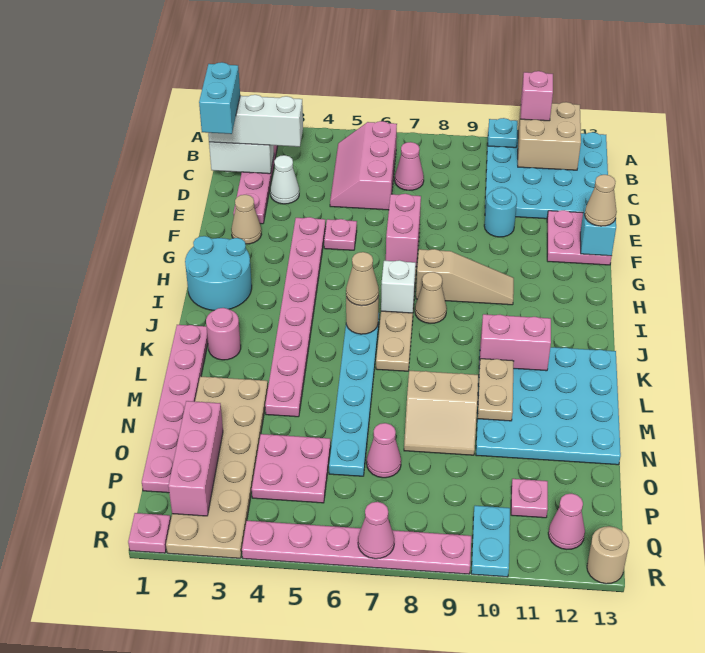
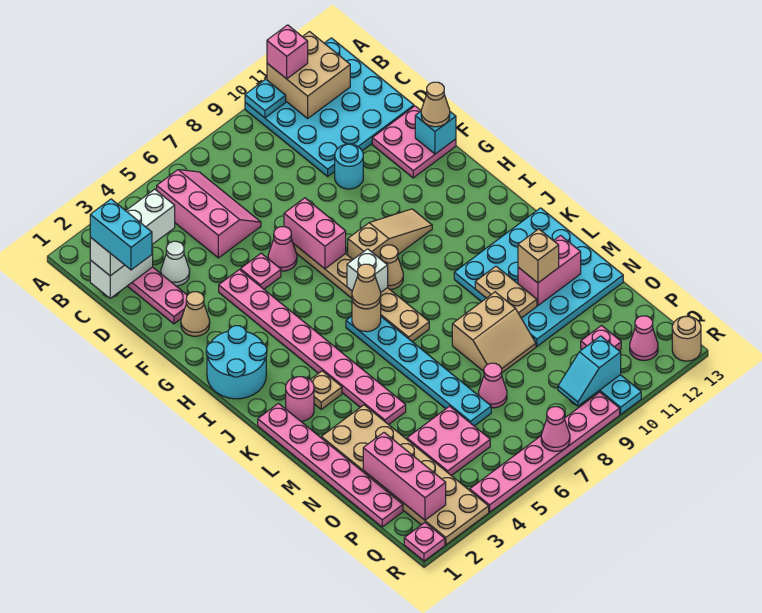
pink slope B5:D6 level 1 top 6 -> pink slope B5:D6 level 1 top 5
pink cone C7 level 1 -> pink cone F6 level 1
none -> tan plate K3 level 1
pink brick K10:K11 level 2 -> pink brick M11:M12 level 2
none -> tan brick M11 level 3
none -> cyan slope Q9:Q10 level 2 top 10

